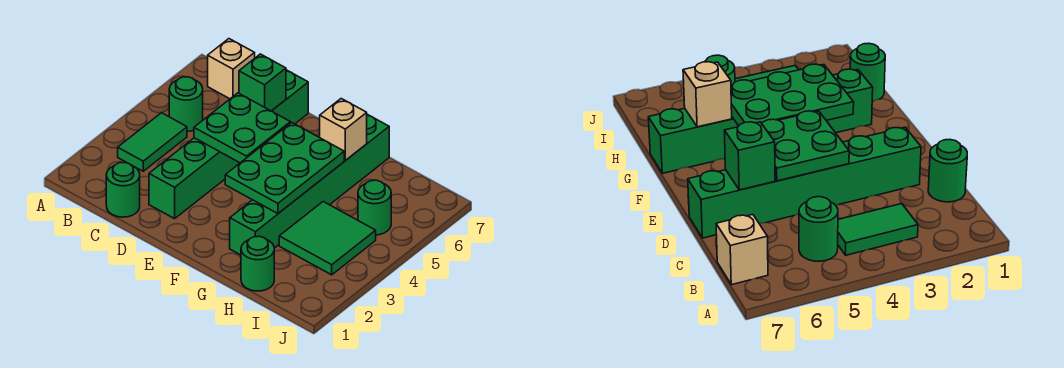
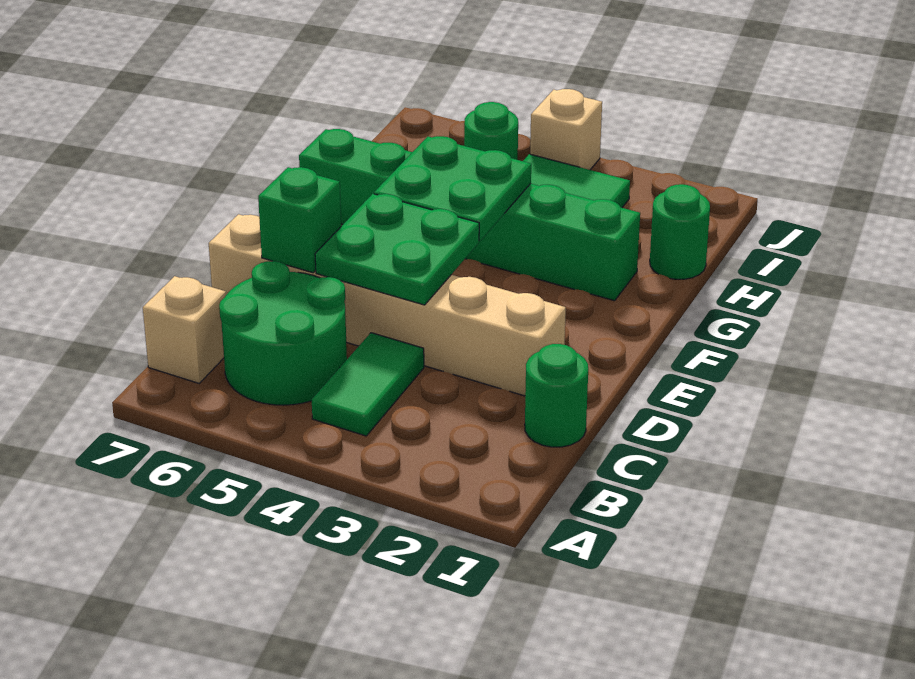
green tile B3:B4 level 1 -> green tile B4:C4 level 1
green round brick B5 level 1 -> green round brick B5:C6 level 1
green brick D2:D7 level 1 -> tan brick D2:D7 level 1
green plate F3:G5 level 2 -> green plate F4:G5 level 2
tan brick G6 level 2 -> tan brick J4 level 1

